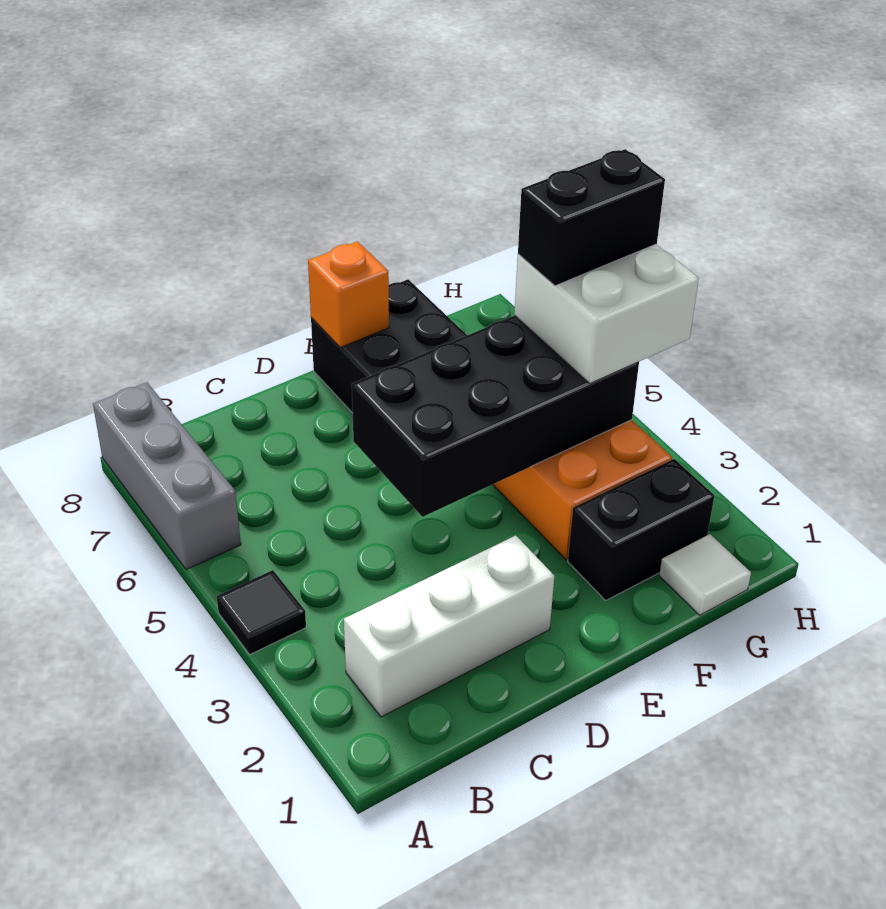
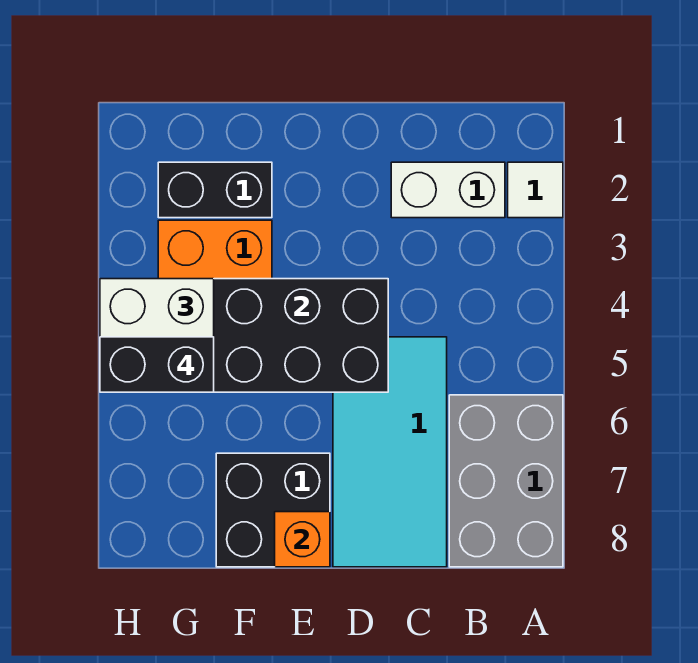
black tile A4 level 1 -> none
grey brick A6:A8 level 1 -> grey brick A6:B8 level 1
white brick B2:D2 level 1 -> white brick B2:C2 level 1
none -> cyan tile C5:D8 level 1
white tile G1 level 1 -> white tile A2 level 1

